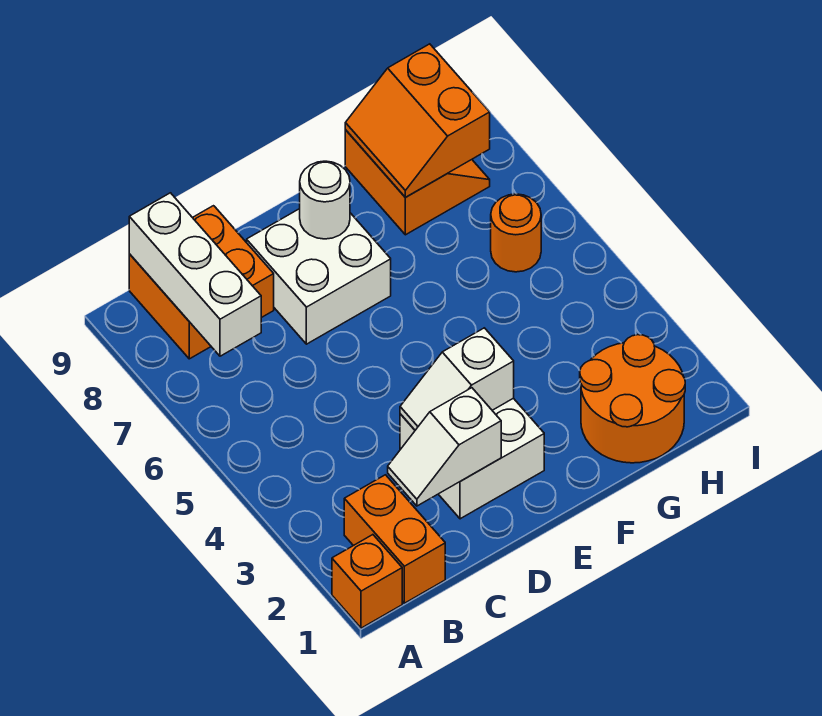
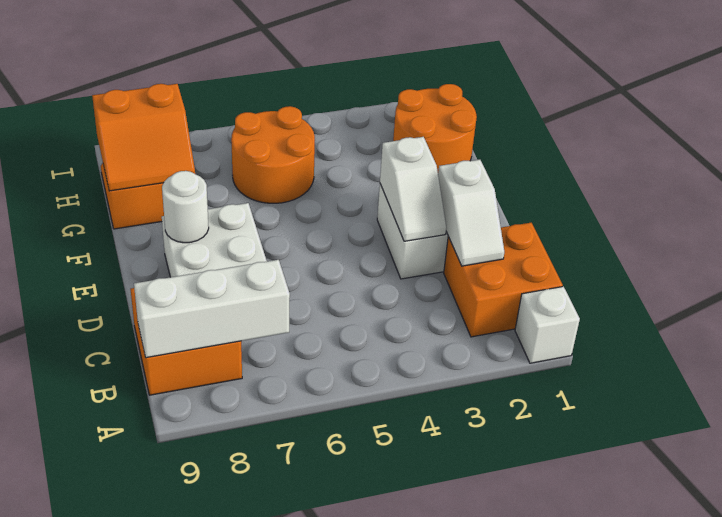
orange brick A1 level 1 -> white brick A1 level 1
orange brick B1:B2 level 1 -> orange brick B1:C2 level 1
orange round brick H6 level 1 -> orange round brick G5:H6 level 1

